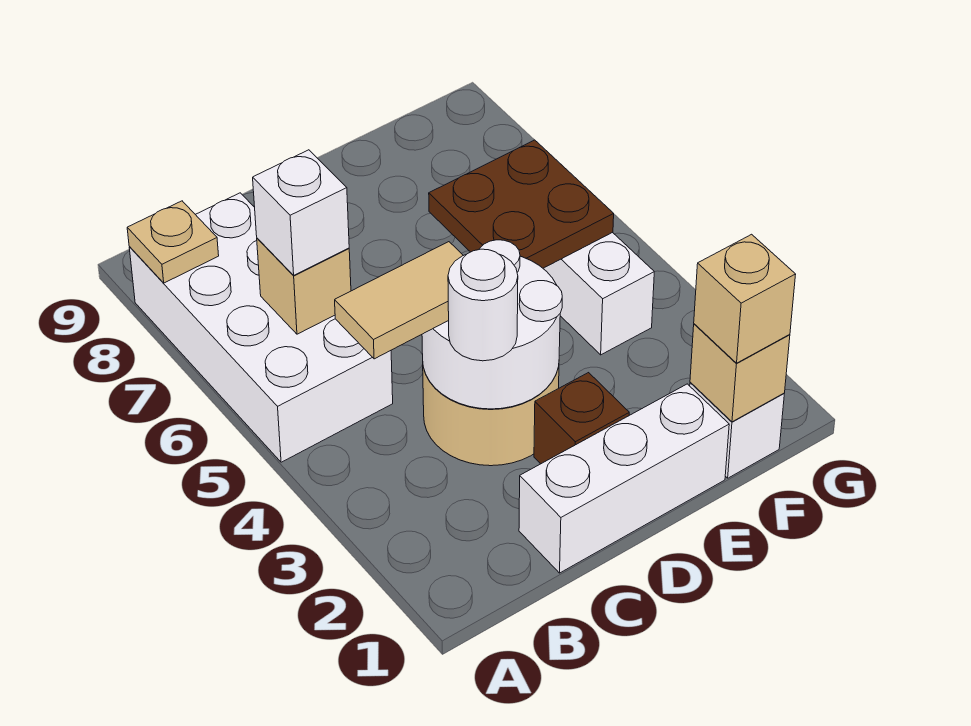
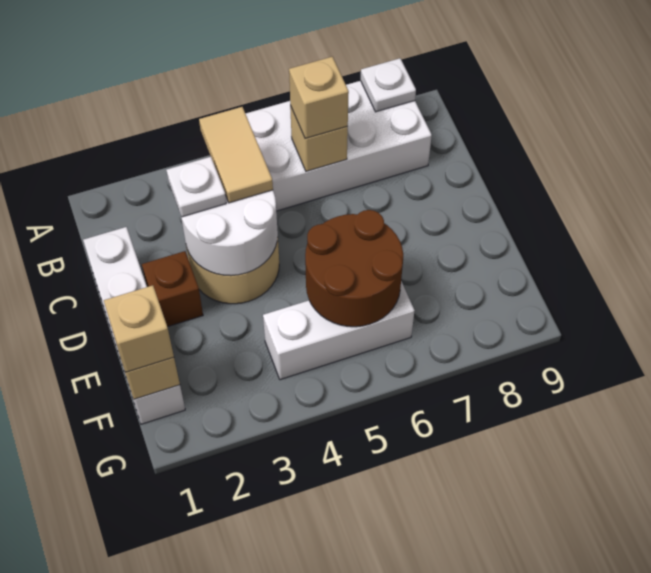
tan plate A8 level 2 -> white plate A8 level 2
white brick B6 level 3 -> tan brick B6 level 3
white round brick C3 level 3 -> white plate C3 level 3
brown plate E5:F6 level 2 -> brown round brick E5:F6 level 2

